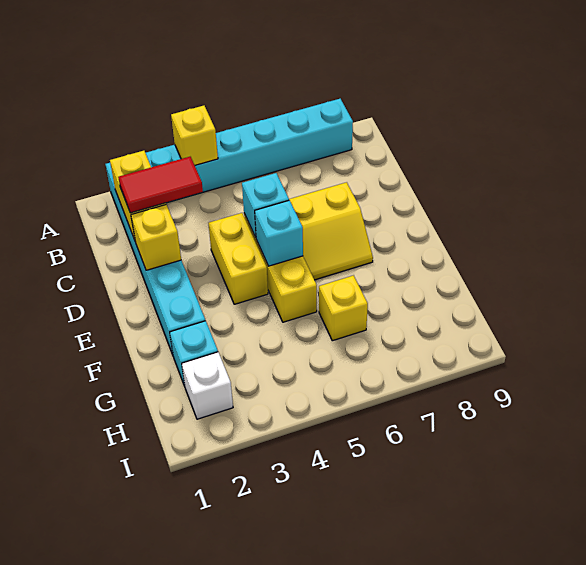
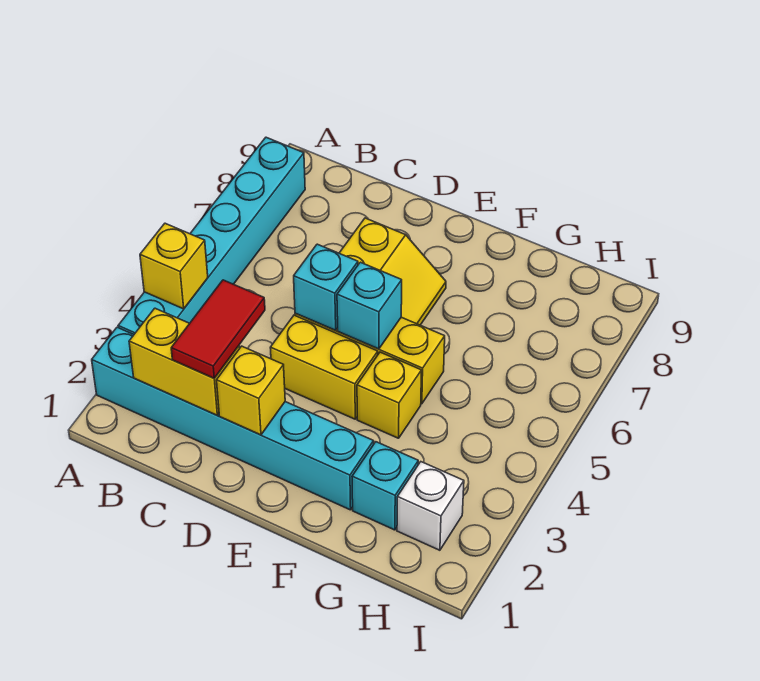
yellow brick G6 level 1 -> yellow brick F4 level 1

